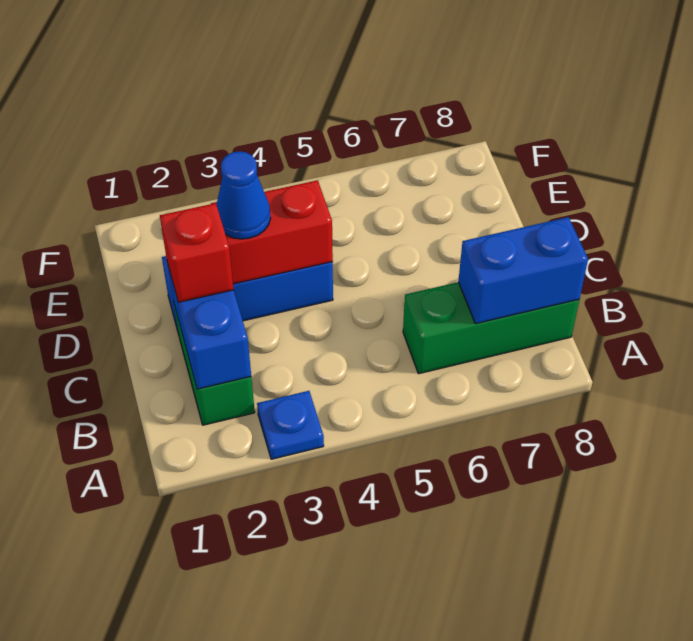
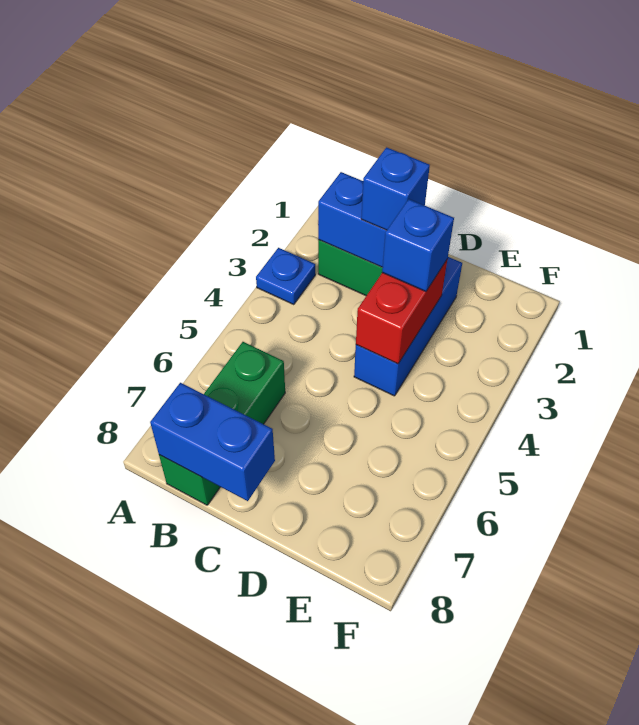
blue brick B7:B8 level 2 -> blue brick B8:C8 level 2
red brick C2 level 3 -> blue brick C2 level 3
blue cone D3 level 3 -> blue brick D3 level 3

